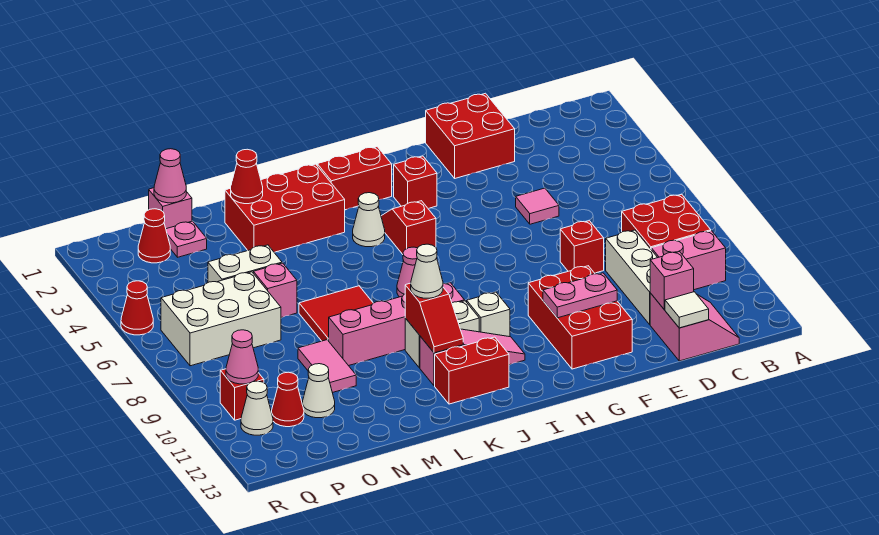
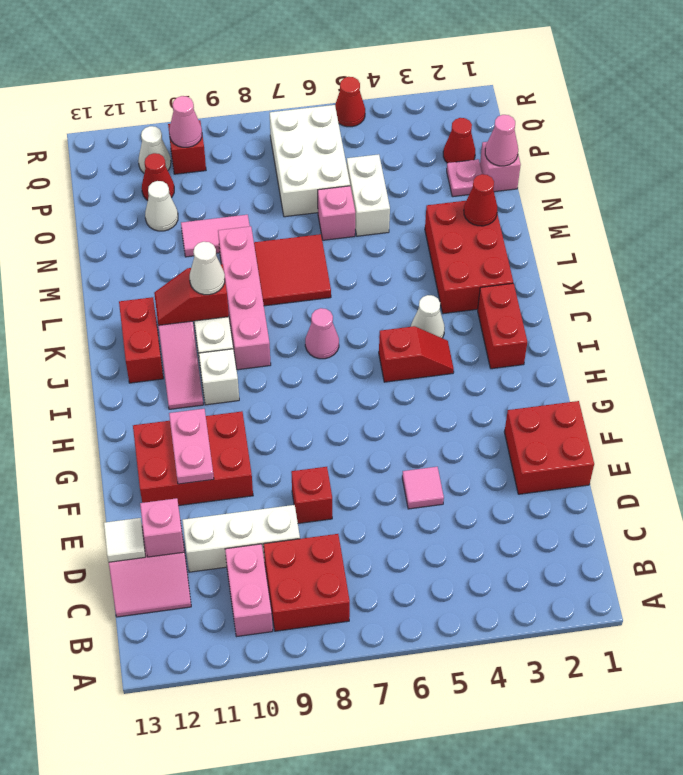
red brick H3 level 1 -> none

